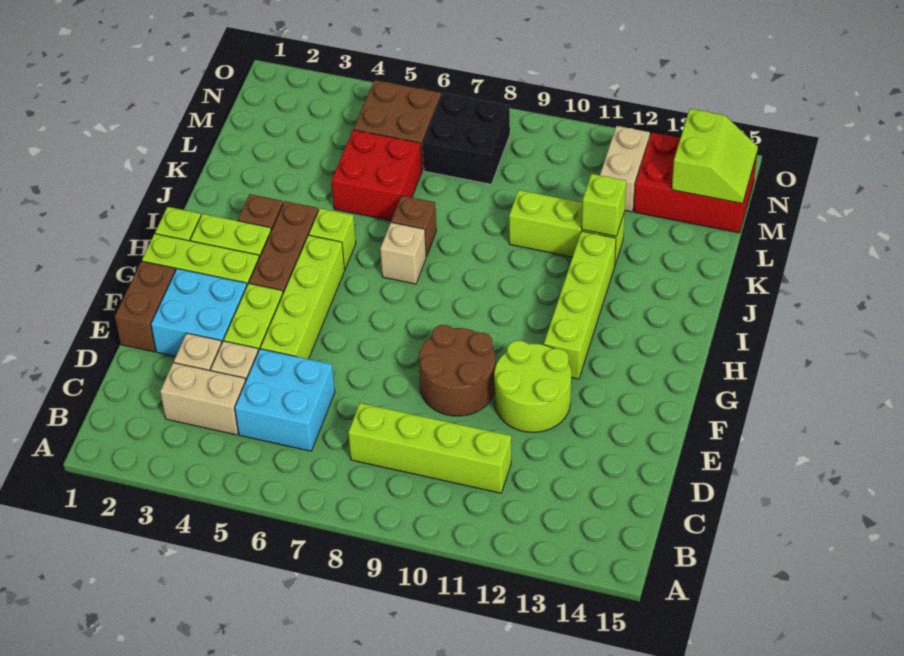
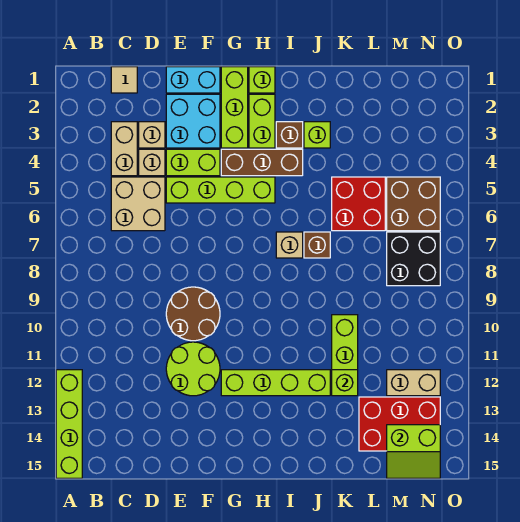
none -> tan tile C1 level 1
cyan brick C5:D6 level 1 -> tan brick C5:D6 level 1
lime brick C8:C11 level 1 -> lime brick A12:A15 level 1
brown brick E1:F1 level 1 -> cyan brick E1:F1 level 1
lime brick I5 level 1 -> lime brick J3 level 1
red brick M13:N15 level 1 -> red brick L13:N14 level 1

